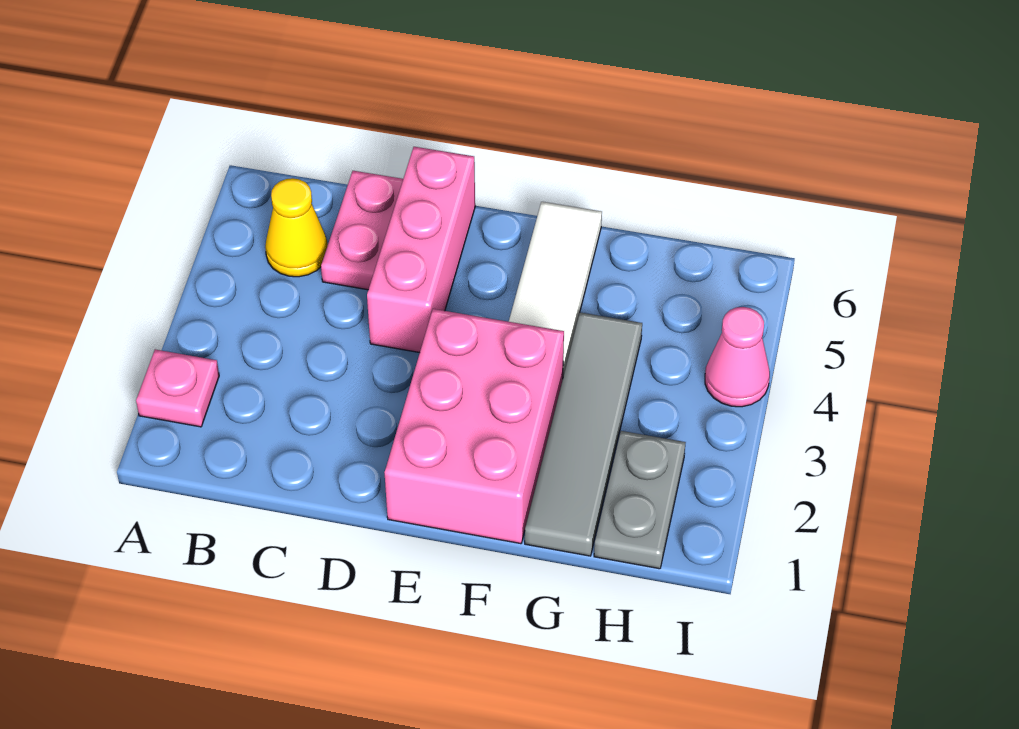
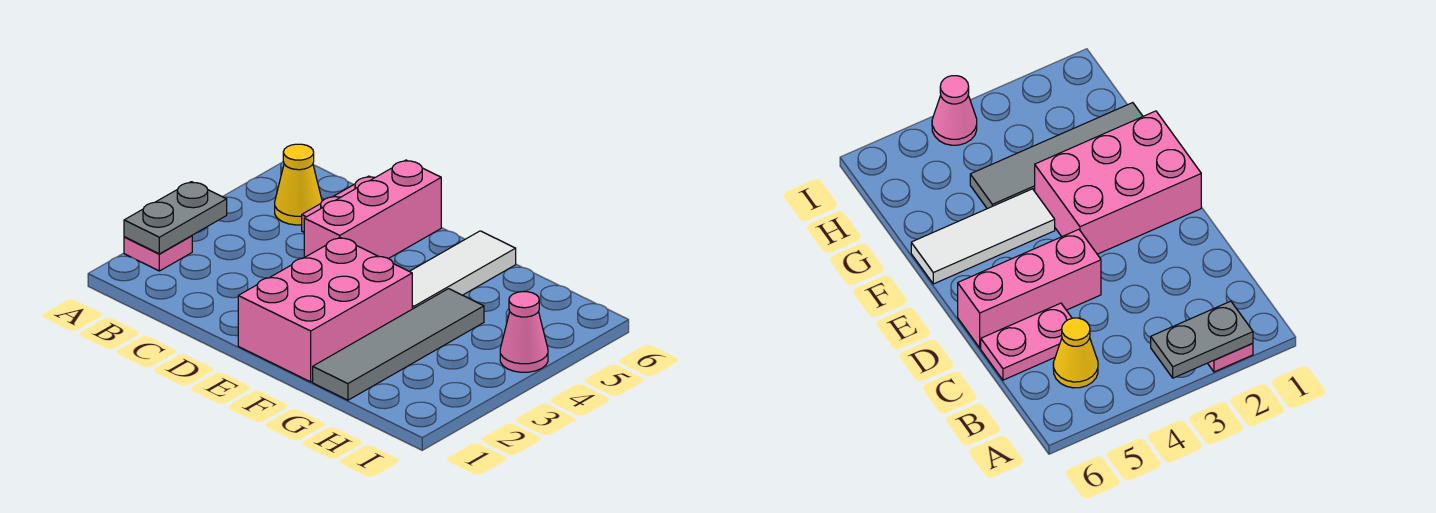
grey plate H1:H2 level 1 -> grey plate A2:A3 level 2

